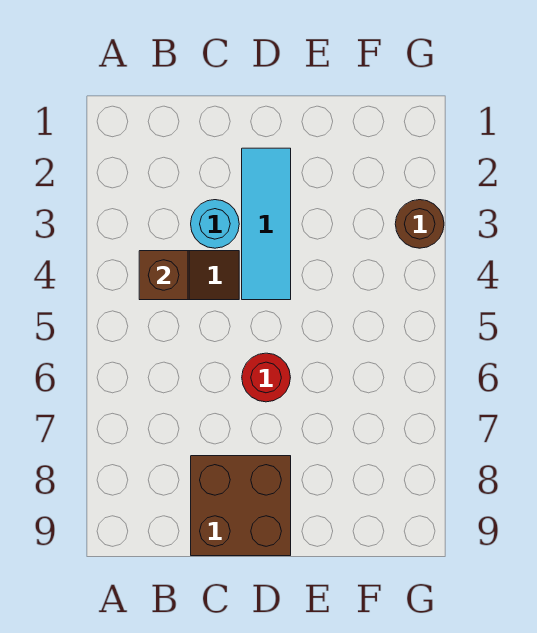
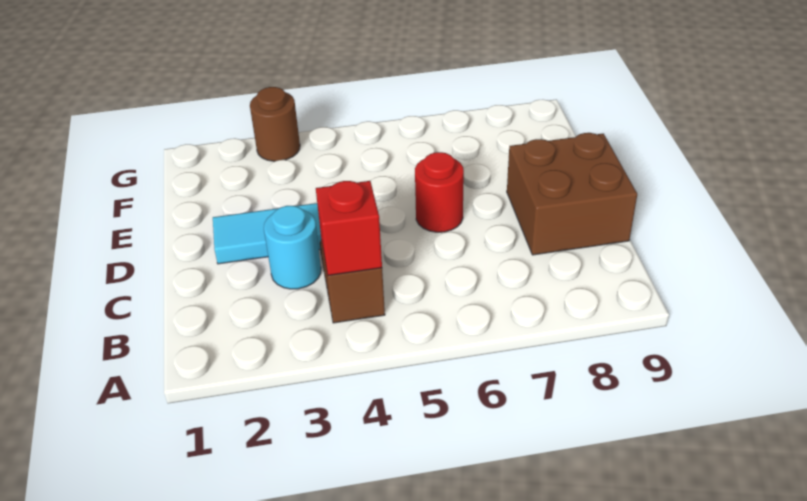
brown brick B4 level 2 -> red brick B4 level 2

